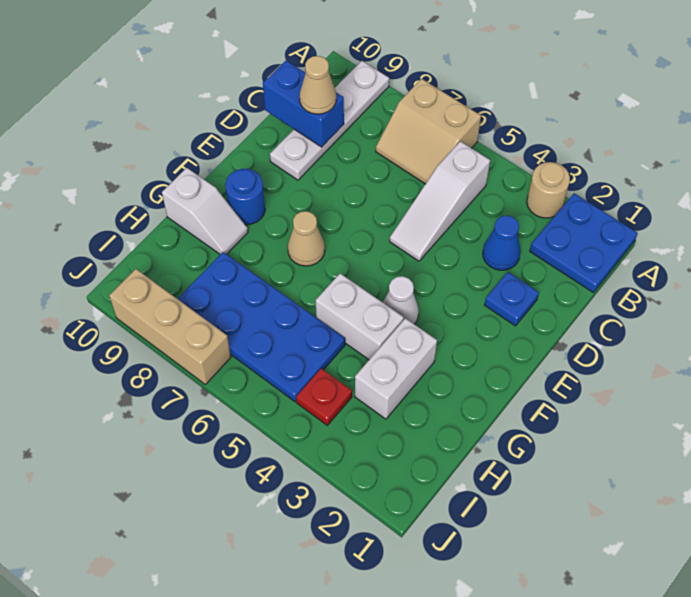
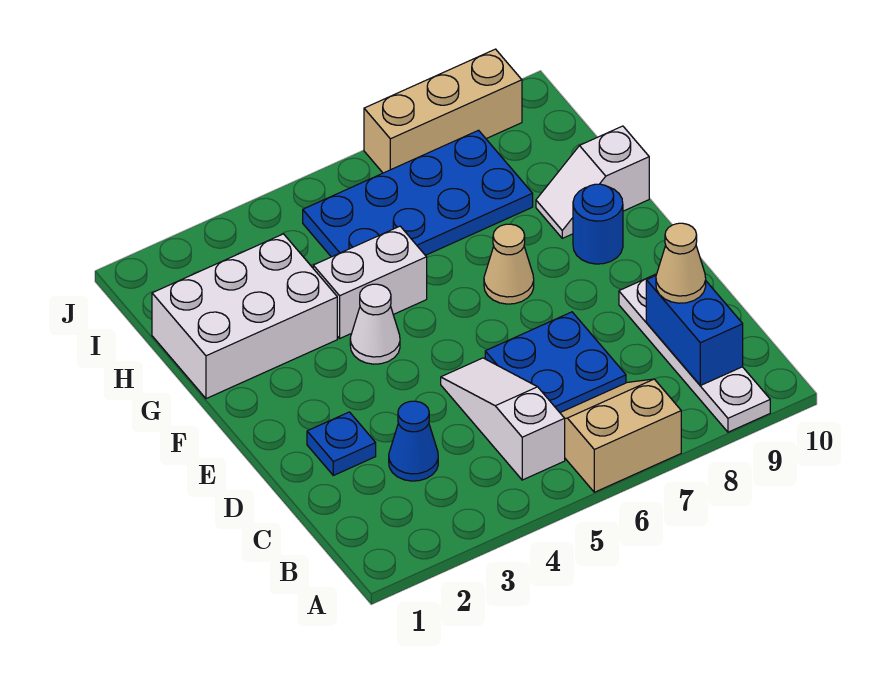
blue plate A1:B2 level 1 -> blue plate C6:D7 level 1
tan round brick A3 level 1 -> none
blue brick C9:C10 level 2 -> blue brick B9:C9 level 2
white brick G3:H3 level 1 -> white brick G1:H3 level 1
red plate I4 level 1 -> none

